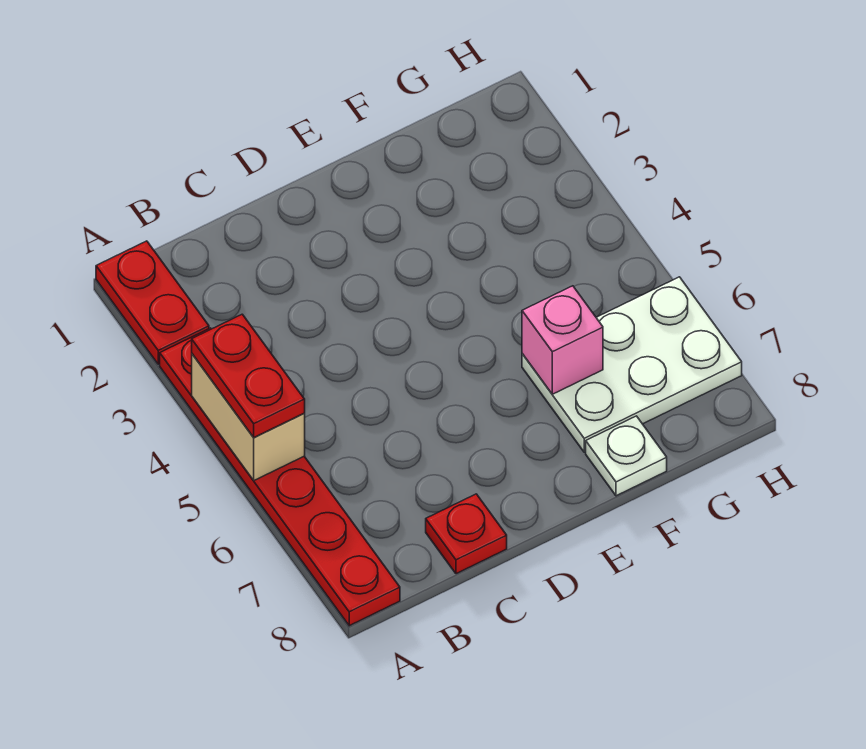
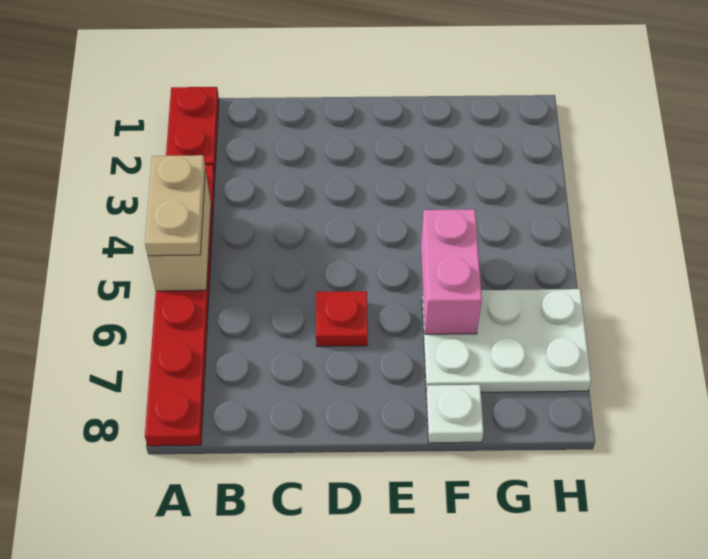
red plate A4:A5 level 3 -> tan plate A4:A5 level 3
red plate C8 level 1 -> red plate D6 level 1
pink brick F6 level 2 -> pink brick F5:F6 level 2

